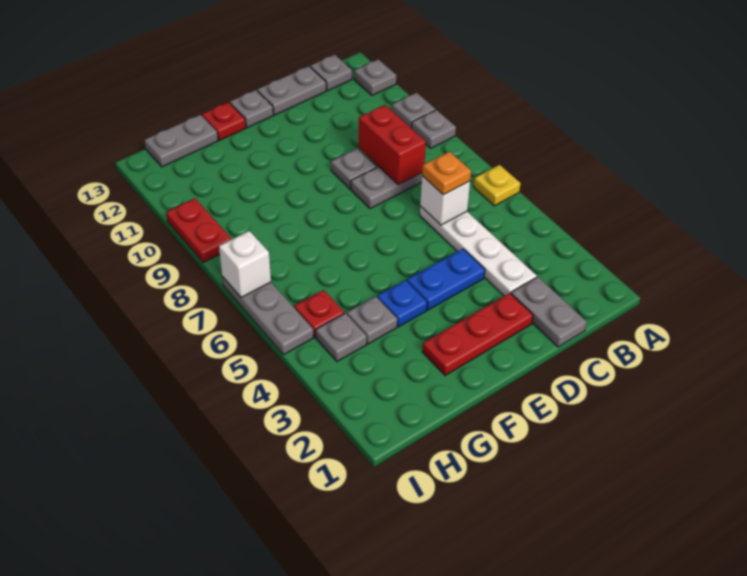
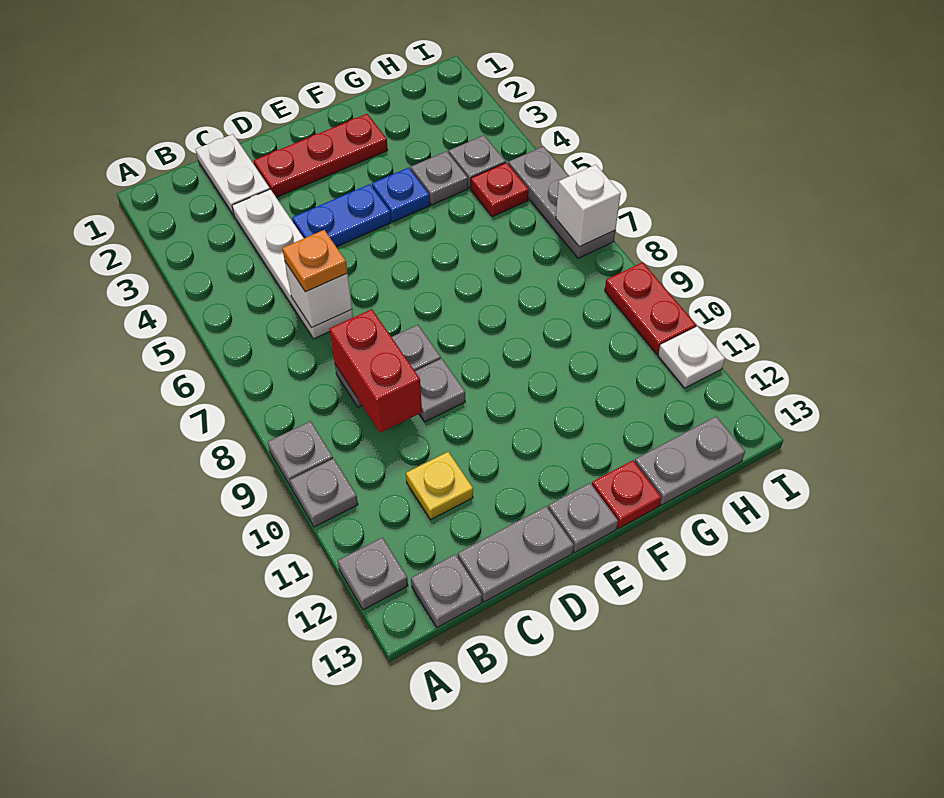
yellow plate A6 level 1 -> yellow plate C11 level 1
grey plate C1:C2 level 1 -> white plate C1:C2 level 1
none -> white plate I11 level 1

